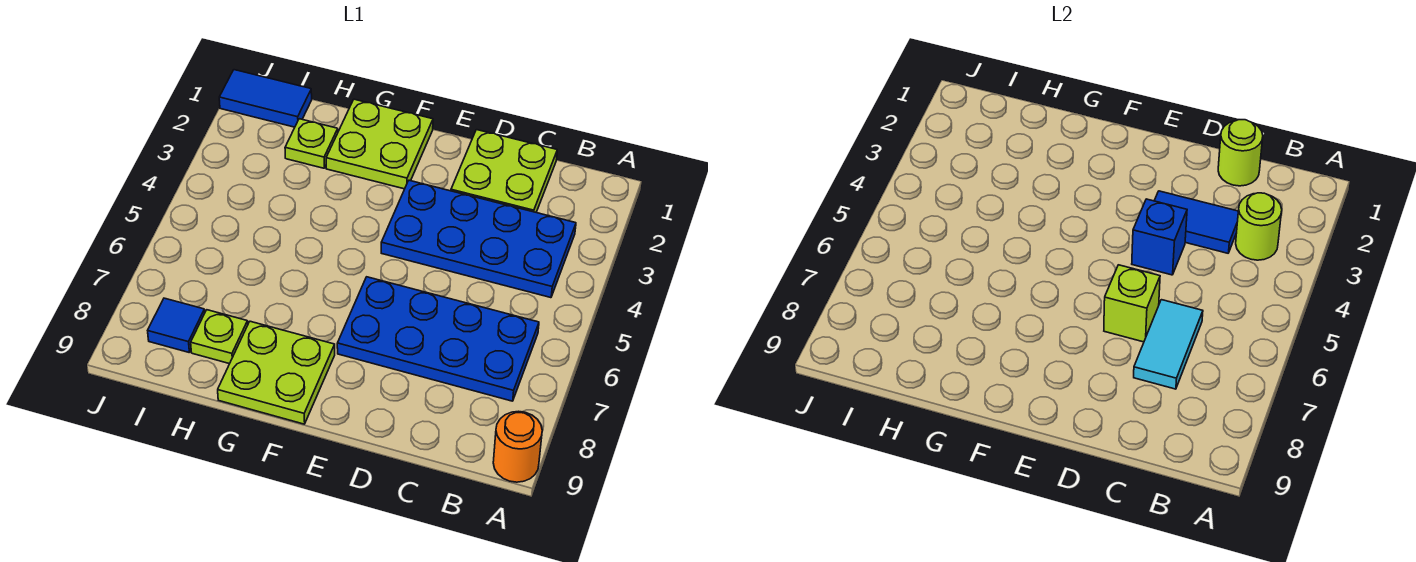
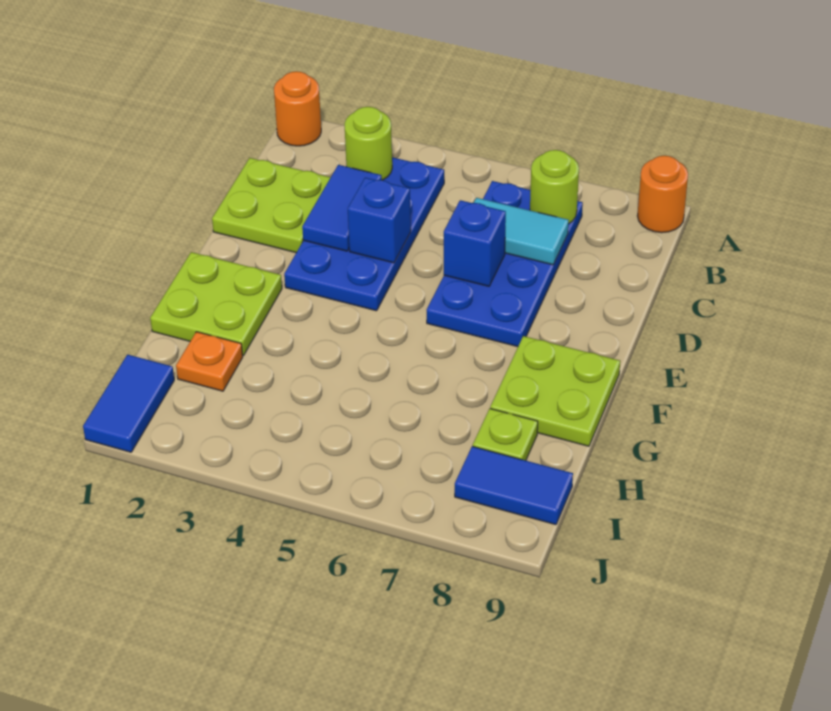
none -> orange round brick A1 level 1
lime round brick C1 level 2 -> lime round brick B7 level 2
lime brick D6 level 2 -> blue brick D6 level 2
lime plate H2 level 1 -> orange plate H2 level 1
blue tile I8 level 1 -> blue tile I8:I9 level 1

